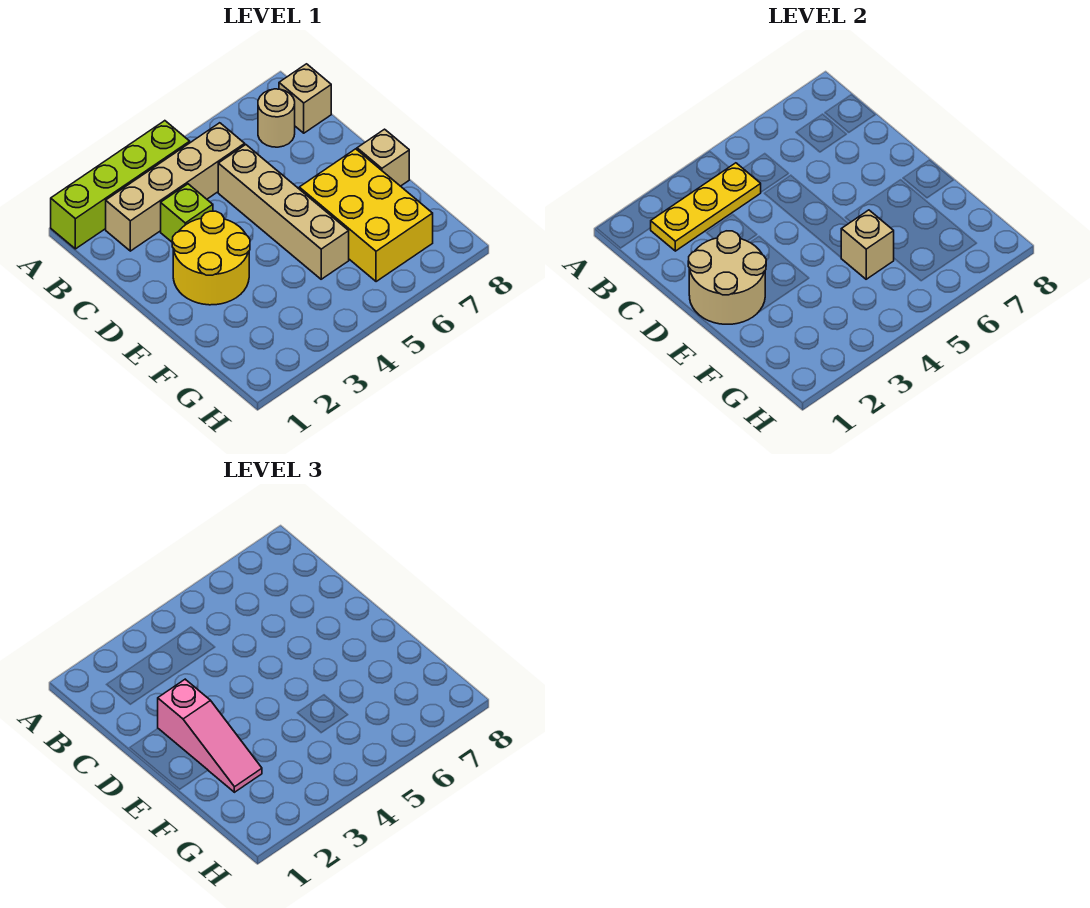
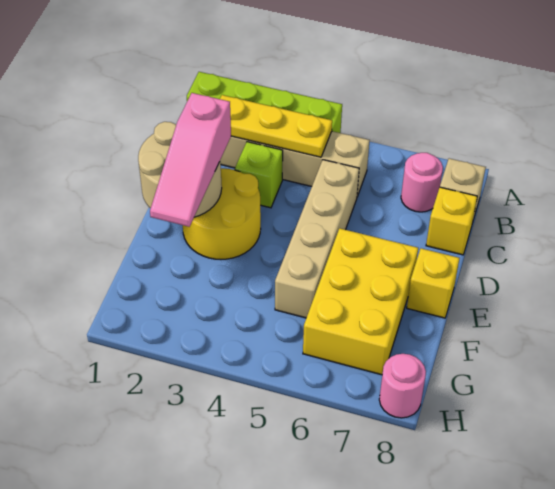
tan round brick B7 level 1 -> pink round brick B7 level 1
none -> yellow brick C8 level 1
tan brick E8 level 1 -> yellow brick E8 level 1
tan brick F5 level 2 -> none
none -> pink round brick H8 level 1

